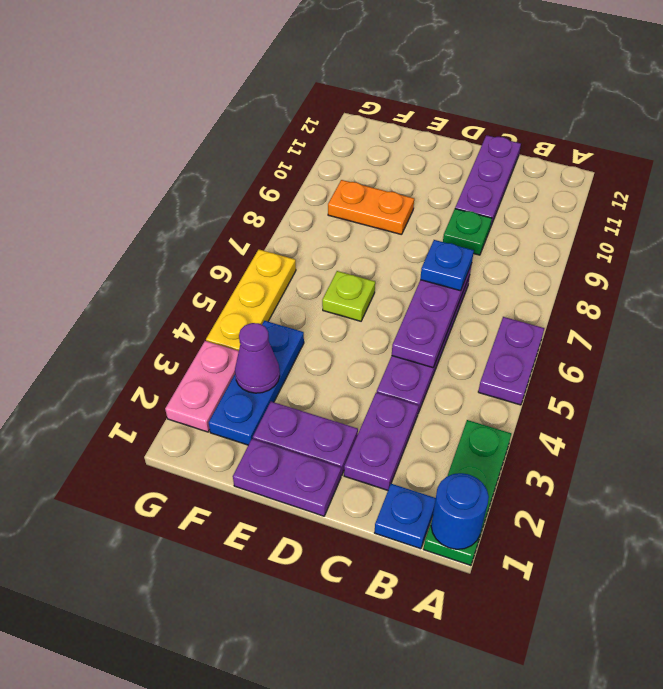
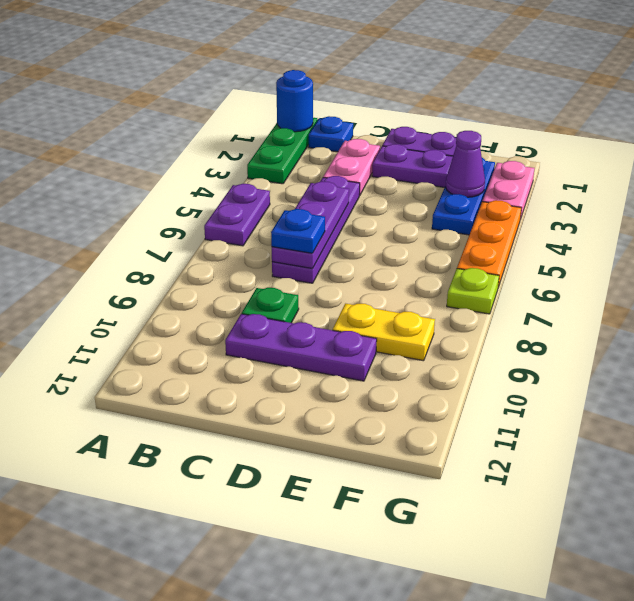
purple plate C2:C3 level 1 -> pink plate C2:C3 level 1
purple plate C10:C12 level 1 -> purple plate C10:E10 level 1
lime plate E6 level 1 -> lime plate G7 level 1
orange plate E9:F9 level 1 -> yellow plate E9:F9 level 1
yellow plate G4:G6 level 1 -> orange plate G4:G6 level 1

